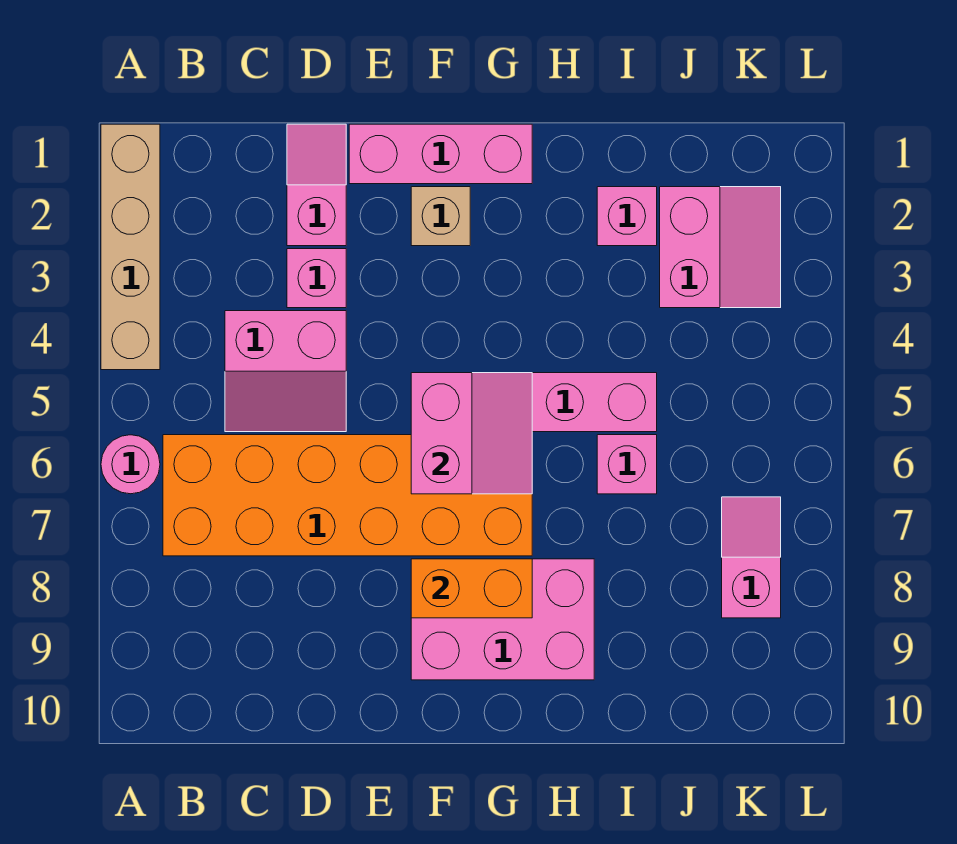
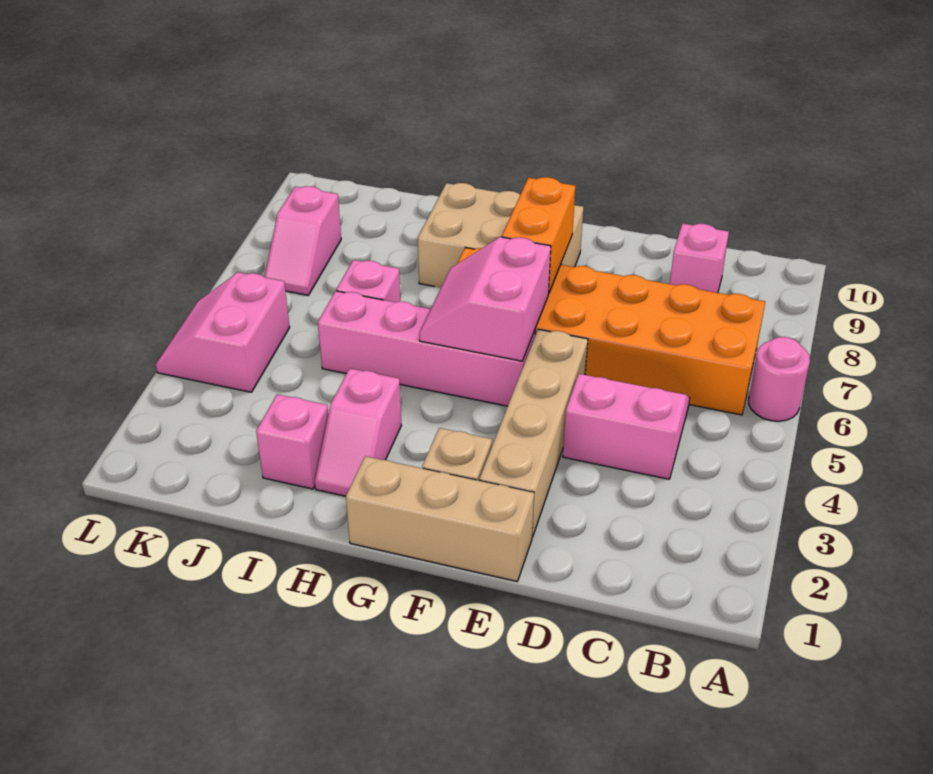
tan brick A1:A4 level 1 -> tan brick E2:E5 level 1
pink slope D1:D2 level 1 top 2 -> pink slope H2:H3 level 1 top 3
pink brick D3 level 1 -> pink brick C9 level 1
pink brick E1:G1 level 1 -> tan brick E1:G1 level 1
pink brick F8:H9 level 1 -> tan brick F8:H9 level 1
orange brick F8:G8 level 2 -> orange brick F7:F8 level 2
pink slope J2:K3 level 1 top J -> pink slope K4:L5 level 1 top K

